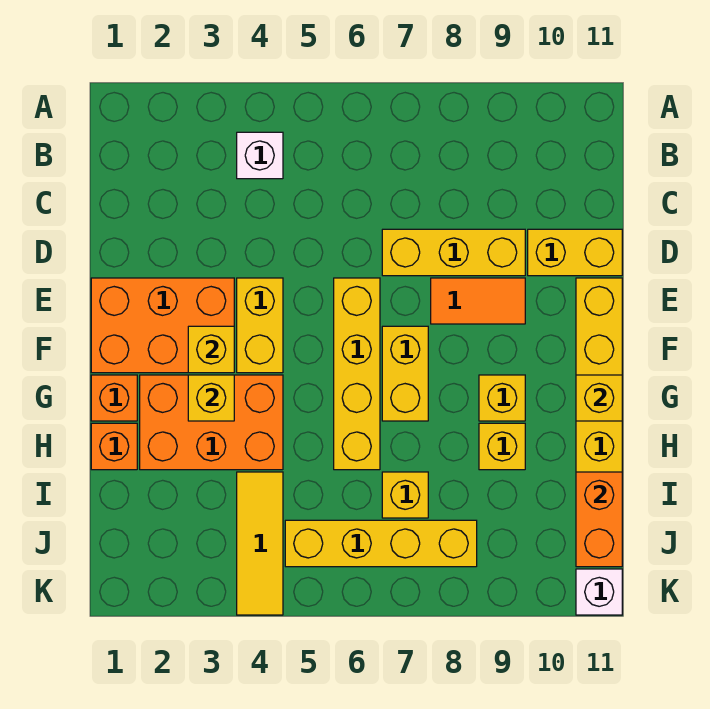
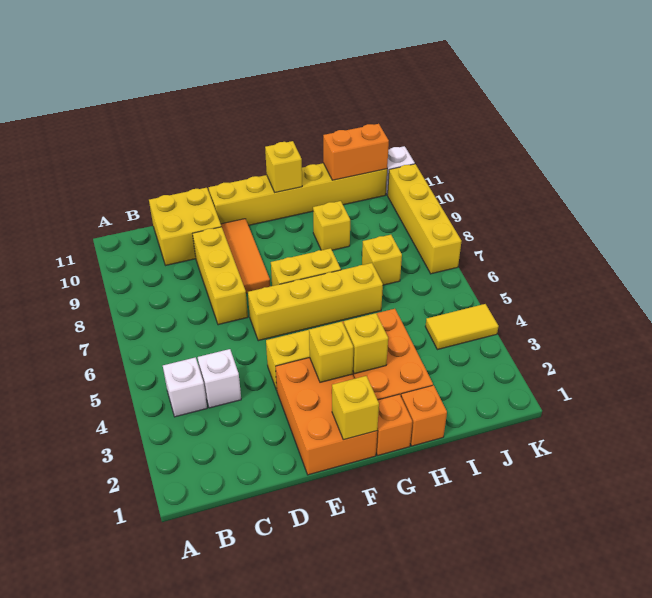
none -> white brick C4 level 1
yellow brick D10:D11 level 1 -> yellow brick C10:D11 level 1
orange tile E8:E9 level 1 -> orange tile E8:E10 level 1
yellow brick G9 level 1 -> yellow brick F1 level 2
yellow tile I4:K4 level 1 -> yellow tile J4:K4 level 1
yellow brick J5:J8 level 1 -> yellow brick K7:K10 level 1

